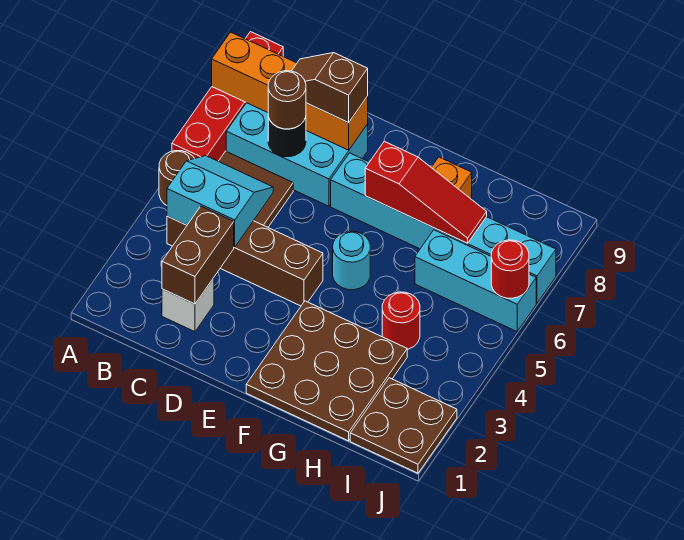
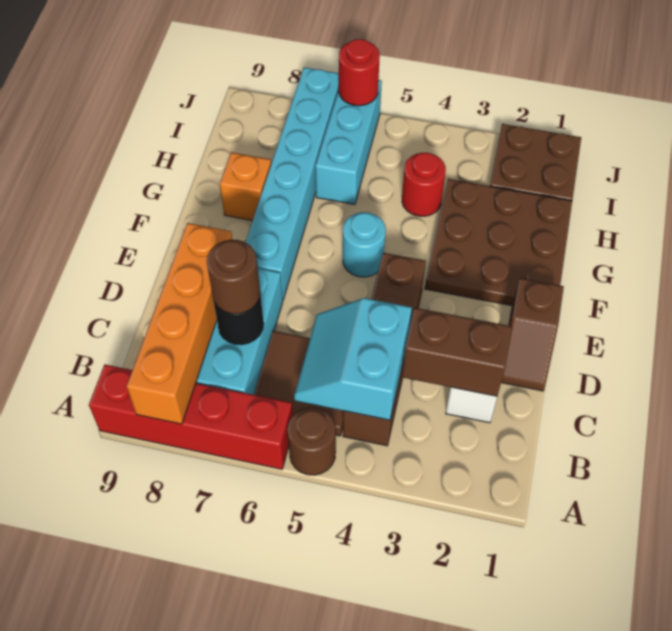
brown slope C8:D8 level 3 top D -> brown slope D1:E1 level 1 top E
red slope F7:H7 level 2 top F -> none

